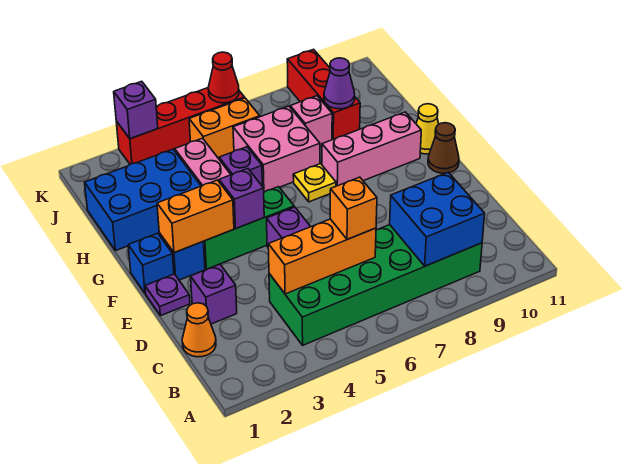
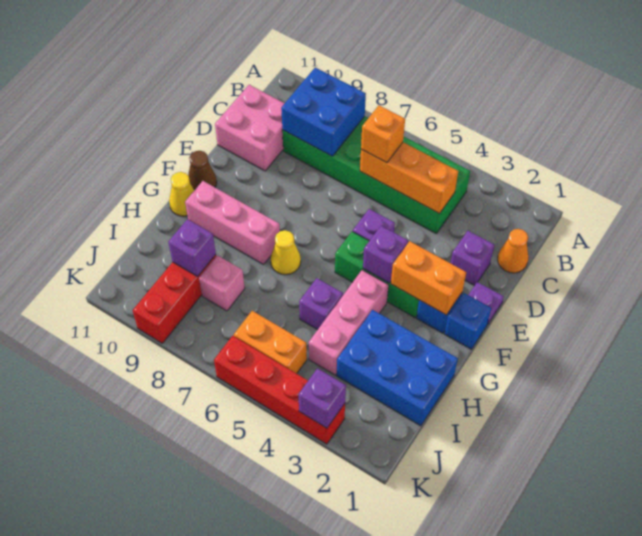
yellow plate G7 level 1 -> yellow cone G7 level 1
pink brick H6:I7 level 1 -> pink brick C10:D11 level 1
purple cone I9 level 2 -> purple brick I9 level 2
red cone K6 level 2 -> none

